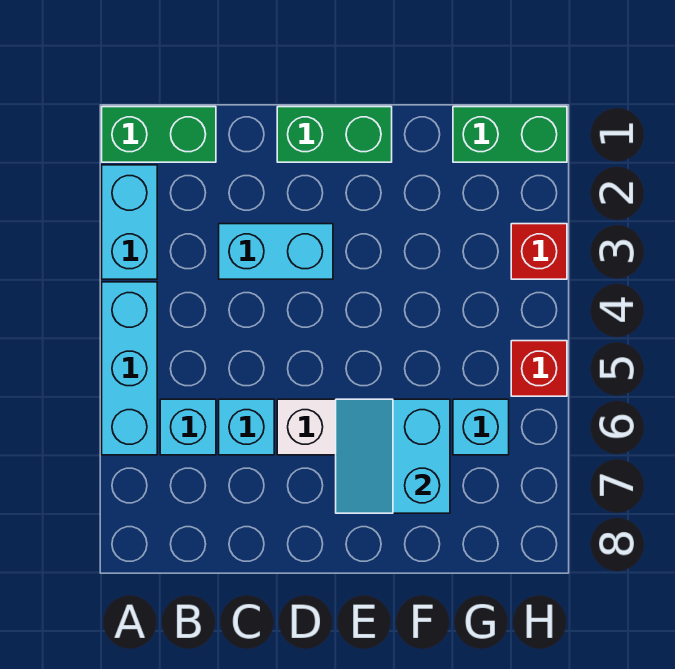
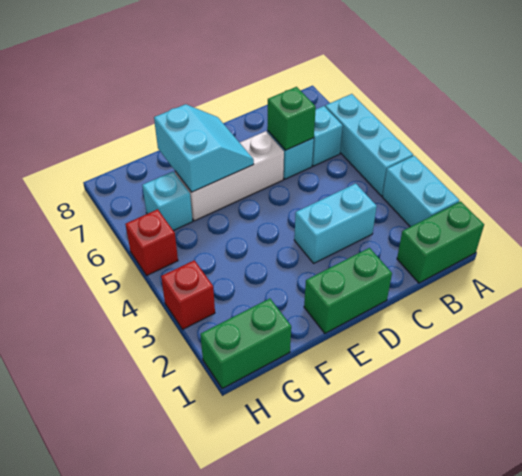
none -> green brick C6 level 2

